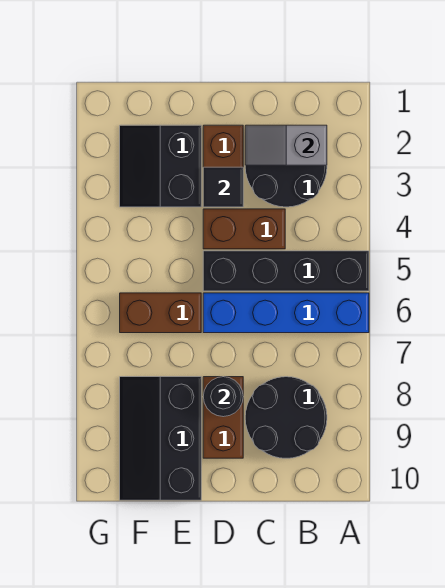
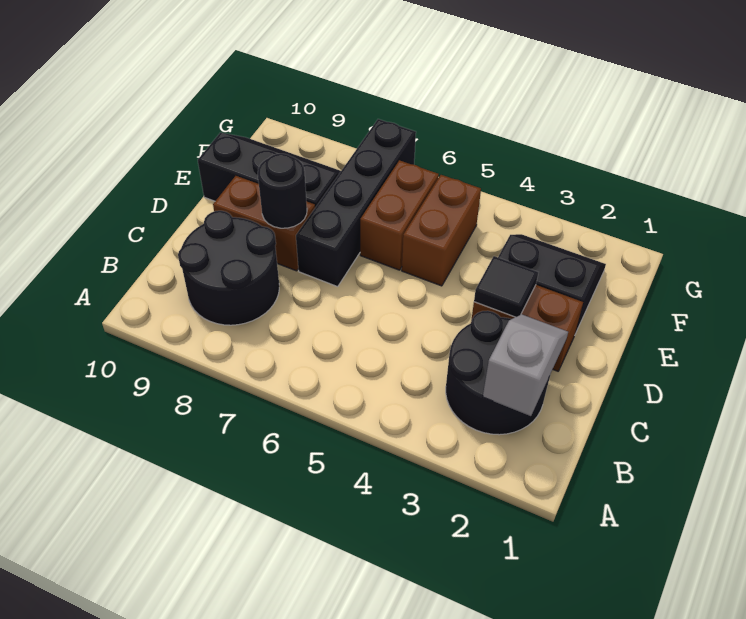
black brick A5:D5 level 1 -> black brick D7:G7 level 1
blue brick A6:D6 level 1 -> none
brown brick C4:D4 level 1 -> brown brick E5:F5 level 1

